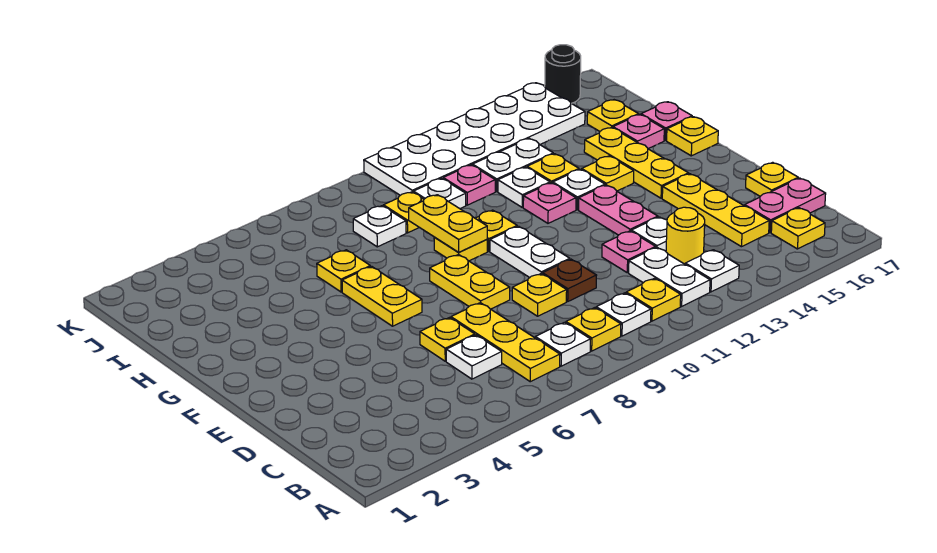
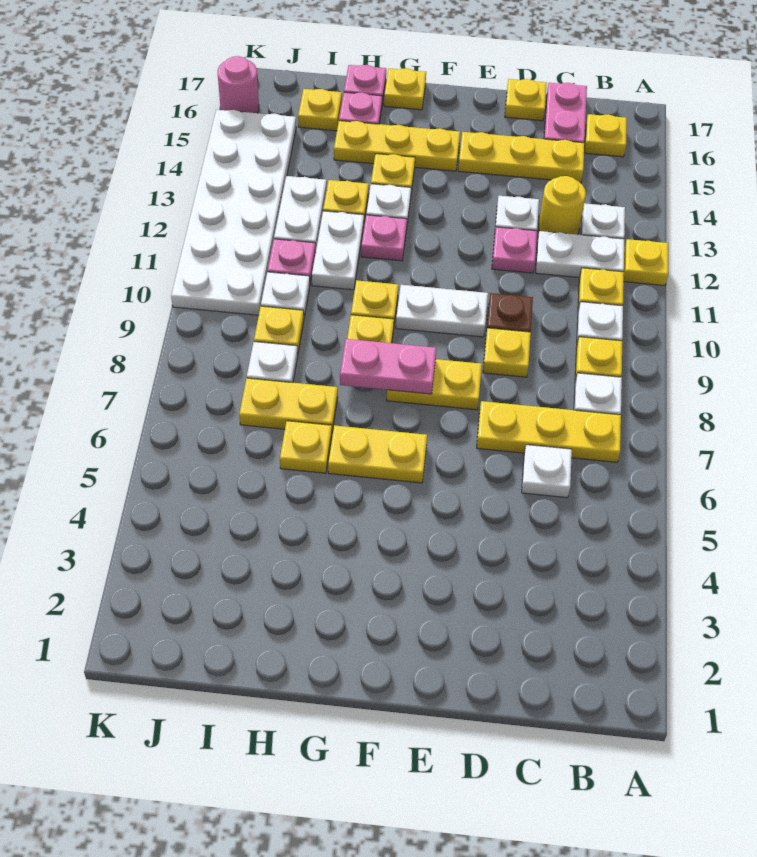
yellow plate D6 level 1 -> yellow plate A12 level 1
pink plate E13:F13 level 1 -> pink plate F8:G8 level 2
yellow plate G9:H9 level 2 -> yellow plate H7:I7 level 1
white plate H12 level 1 -> white plate H11:H12 level 1
black round brick K16 level 1 -> pink round brick K16 level 1

